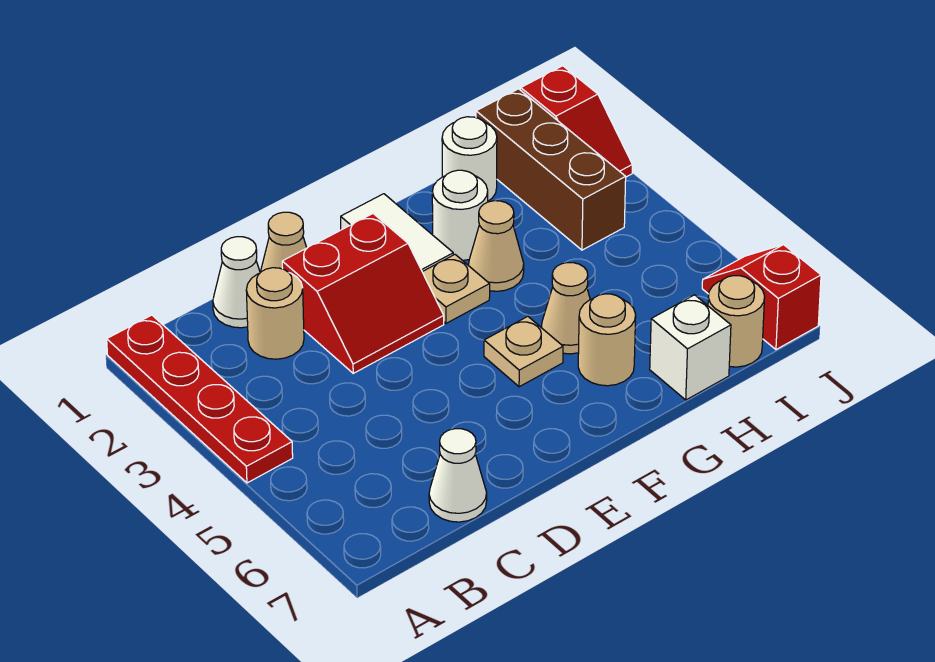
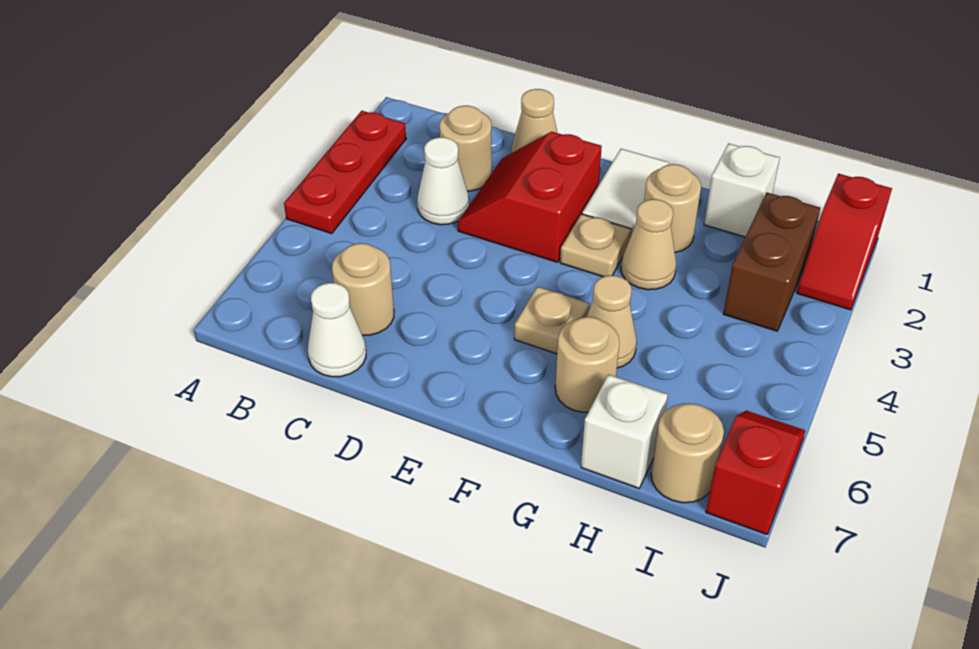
red plate A1:A4 level 1 -> red plate A2:A4 level 1
white cone C1 level 1 -> white cone C3 level 1
none -> tan round brick C6 level 1
red slope D2:E3 level 1 top 2 -> red slope D2:E3 level 1 top E
white round brick G2 level 1 -> tan round brick G2 level 1
white round brick H1 level 1 -> white brick H1 level 1
brown brick I1:I3 level 1 -> brown brick I2:I3 level 1

